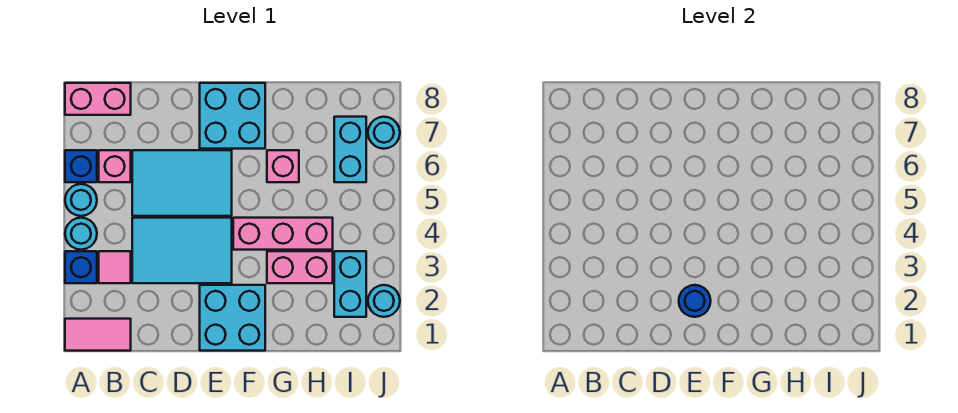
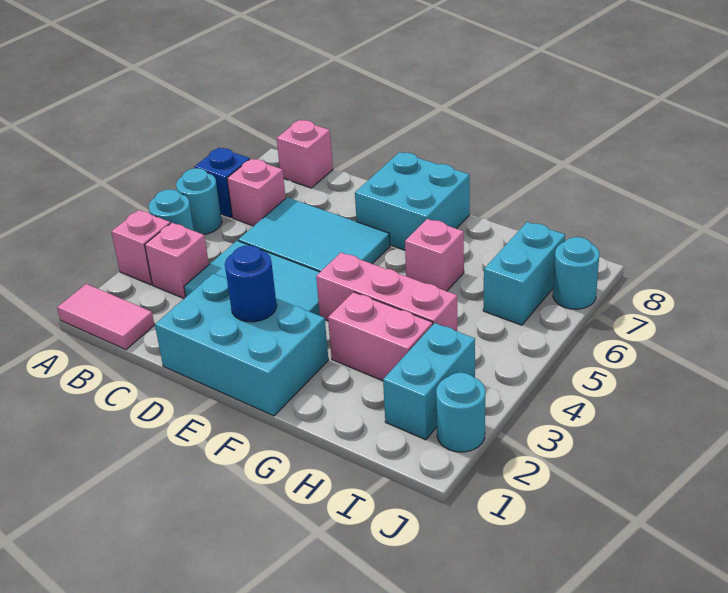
blue brick A3 level 1 -> pink brick A3 level 1
pink brick A8:B8 level 1 -> pink brick B8 level 1
pink tile B3 level 1 -> pink brick B3 level 1
cyan brick E1:F2 level 1 -> cyan brick D1:F2 level 1

